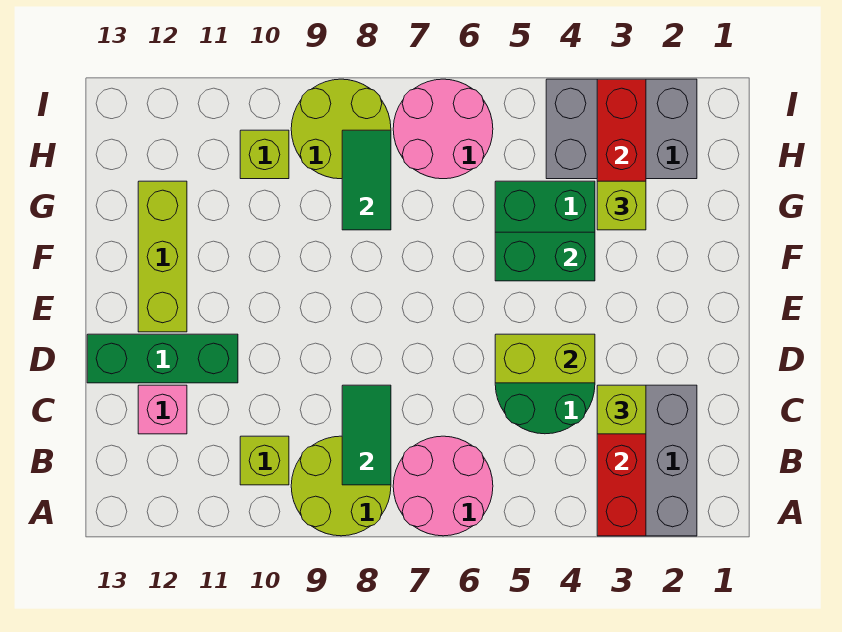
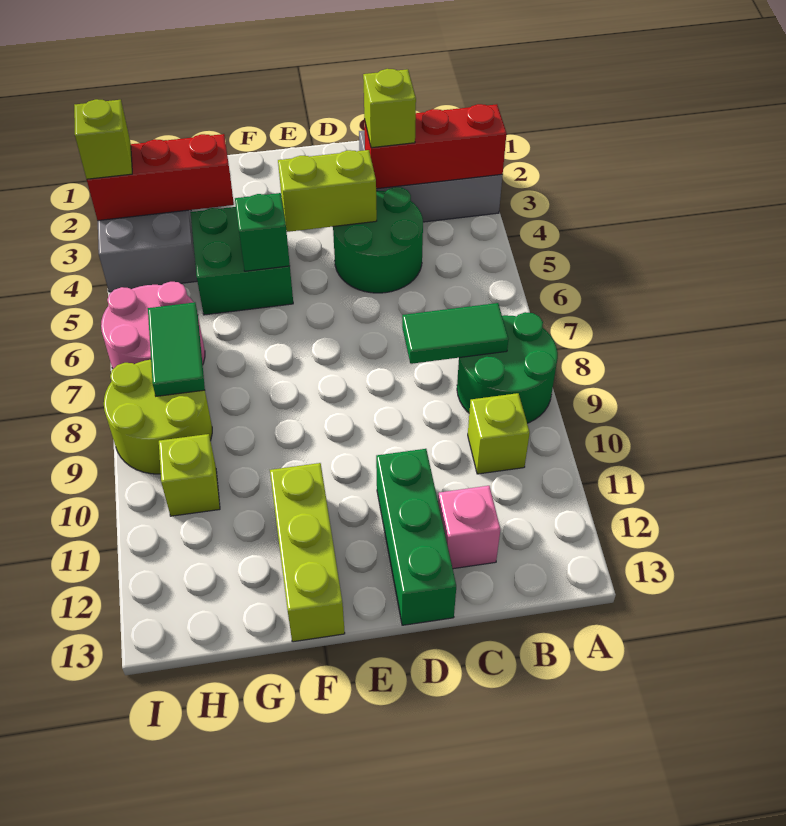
pink round brick A6:B7 level 1 -> none
lime round brick A8:B9 level 1 -> green round brick A8:B9 level 1
lime brick D4:D5 level 2 -> lime brick D4:E4 level 2
lime brick E12:G12 level 1 -> lime brick F11:F13 level 1
green brick F4:F5 level 2 -> green brick F5 level 2
lime brick G3 level 3 -> lime brick I3 level 3
green tile G8:H8 level 2 -> green tile H7:H8 level 2

